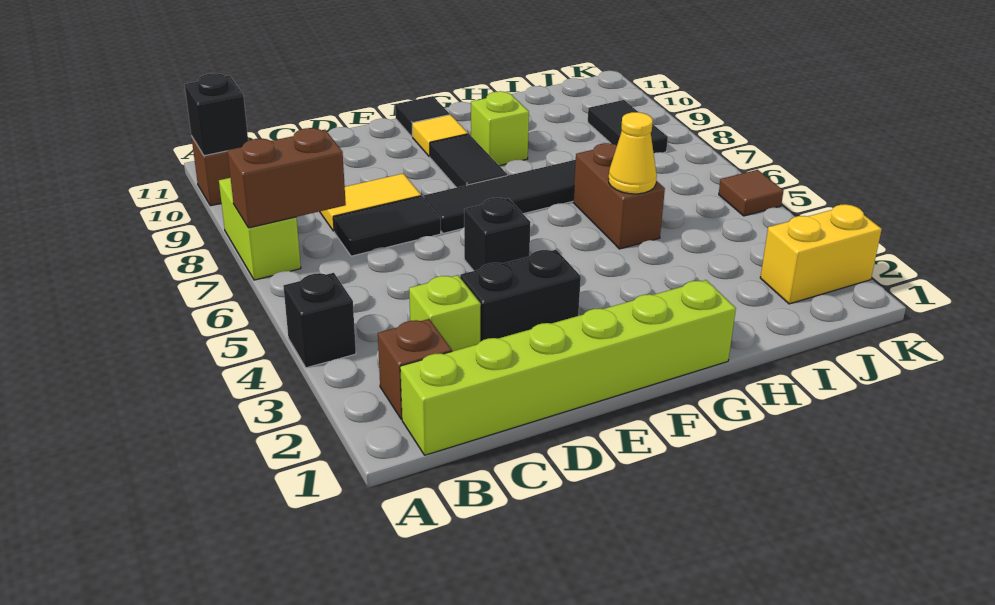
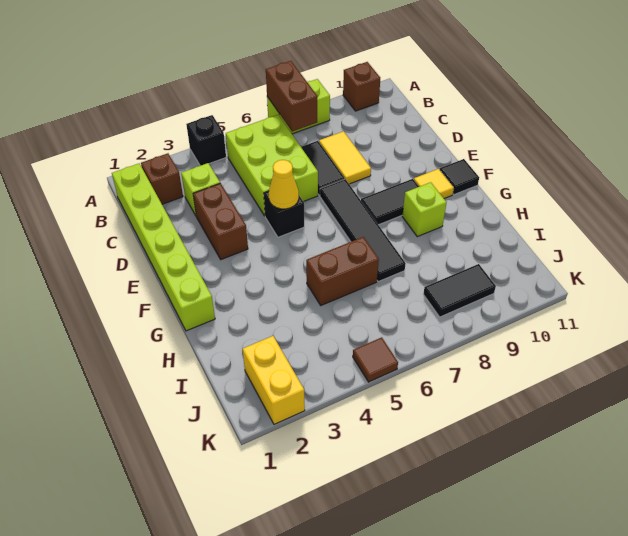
black brick A10 level 2 -> none
none -> lime brick B5:D6 level 1
black brick D3:E3 level 1 -> brown brick D3:E3 level 1
yellow cone H5 level 2 -> yellow cone E5 level 2

